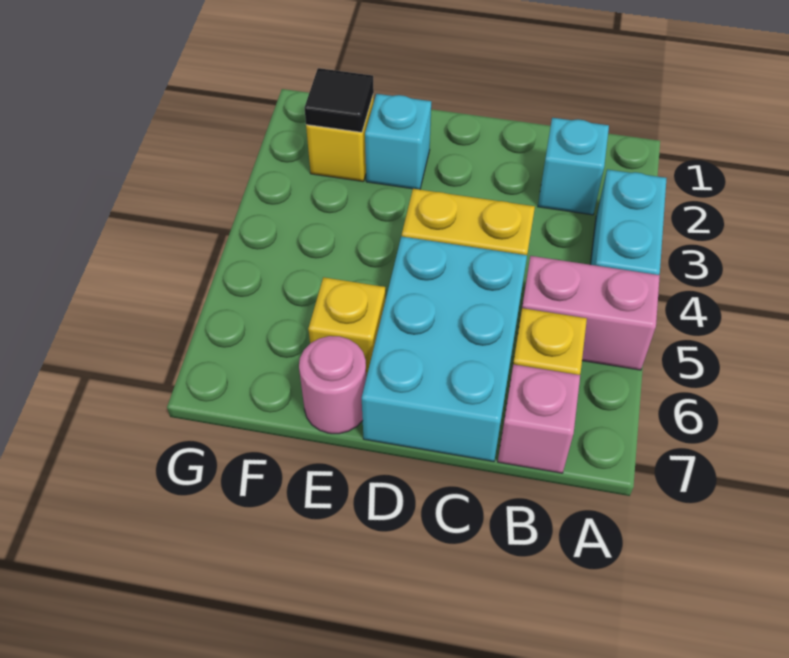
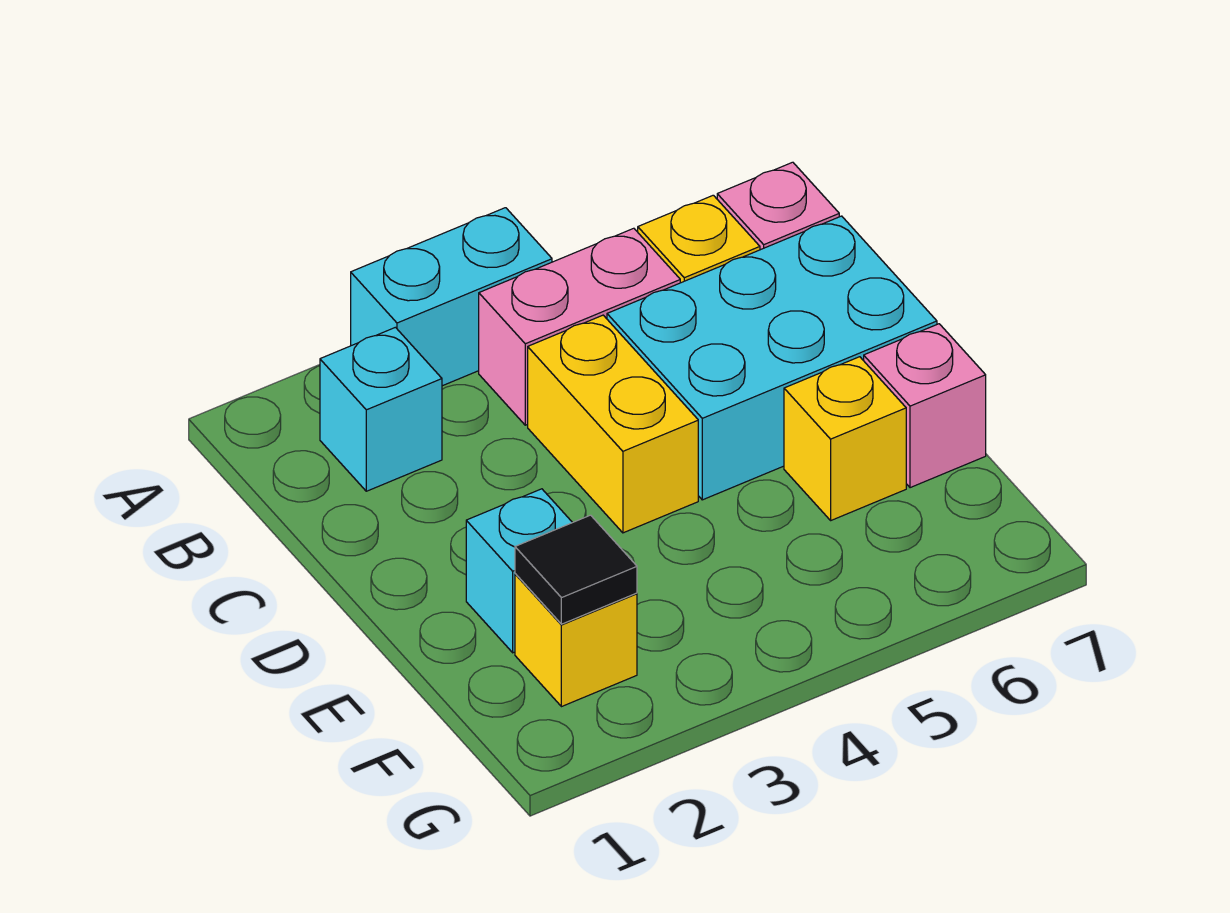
pink brick A5:B5 level 1 -> pink brick B4:B5 level 1
pink round brick E7 level 1 -> pink brick E7 level 1

